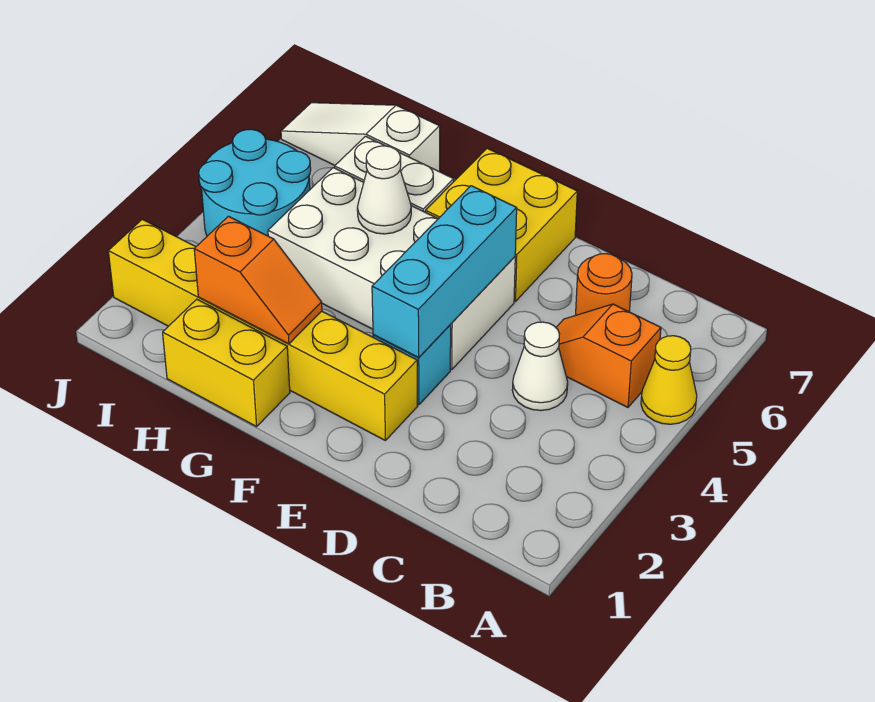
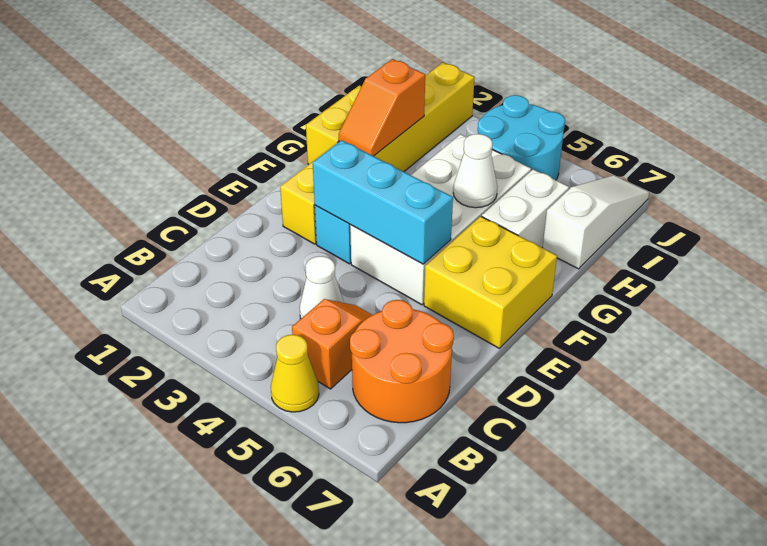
orange round brick C6 level 1 -> orange round brick B6:C7 level 1

